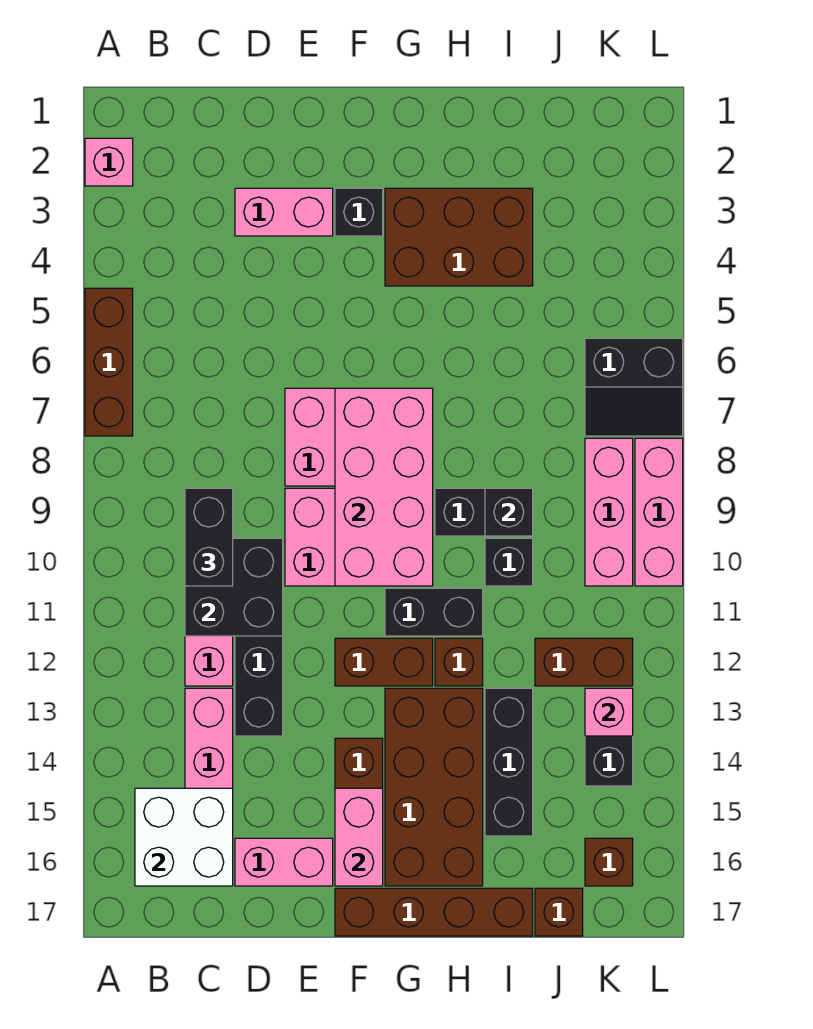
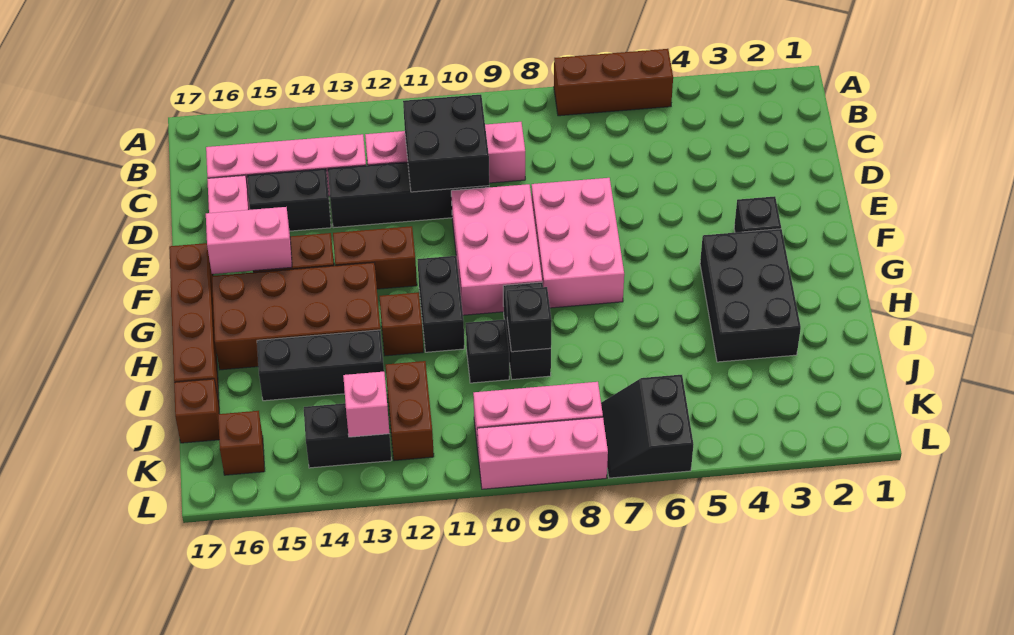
pink brick A2 level 1 -> none
white brick B15:C16 level 2 -> none
black brick C9:C10 level 3 -> black brick D14:D15 level 1
pink brick D3:E3 level 1 -> none
pink brick F7:G10 level 2 -> none
brown brick F12:G12 level 1 -> brown brick F12:F13 level 1
brown brick G3:I4 level 1 -> black brick G3:I4 level 1

